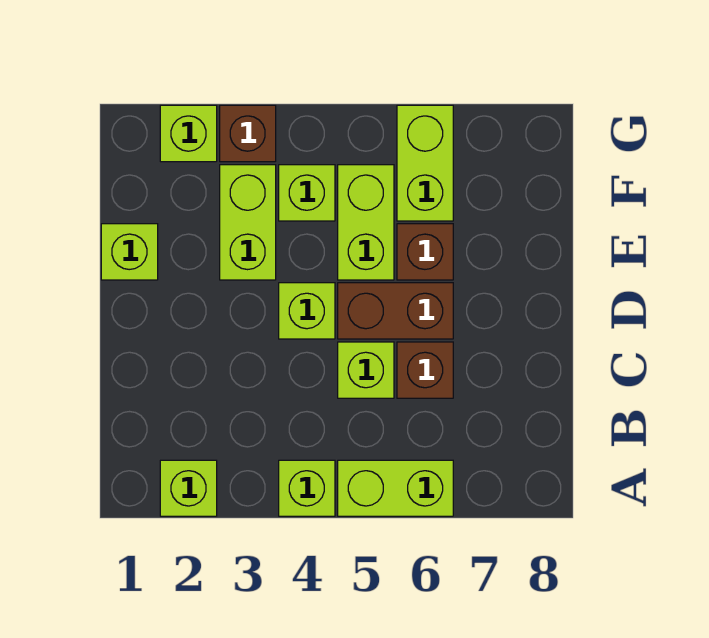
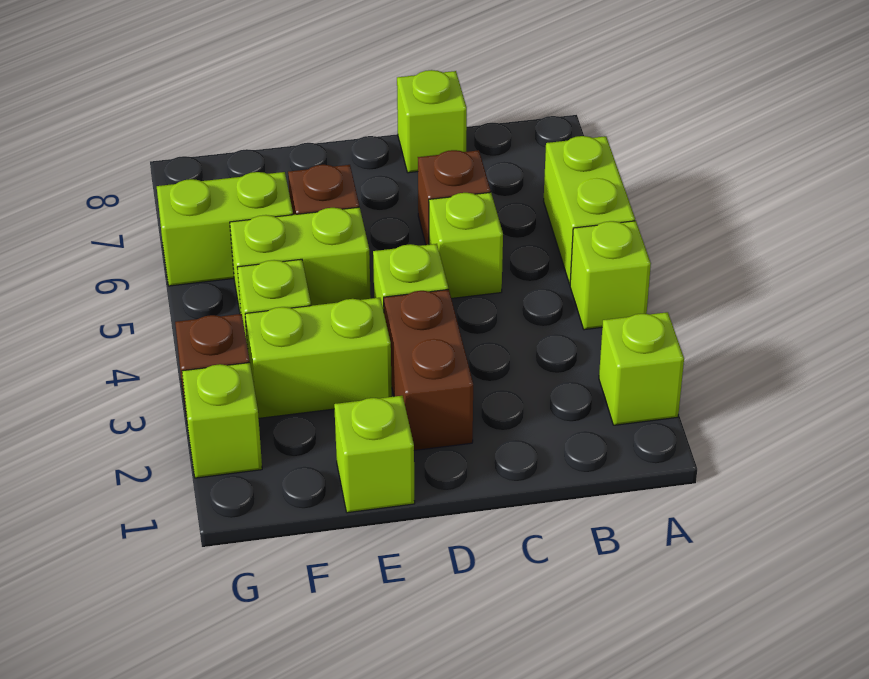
none -> lime brick C8 level 1
brown brick D5:D6 level 1 -> brown brick D2:D3 level 1

